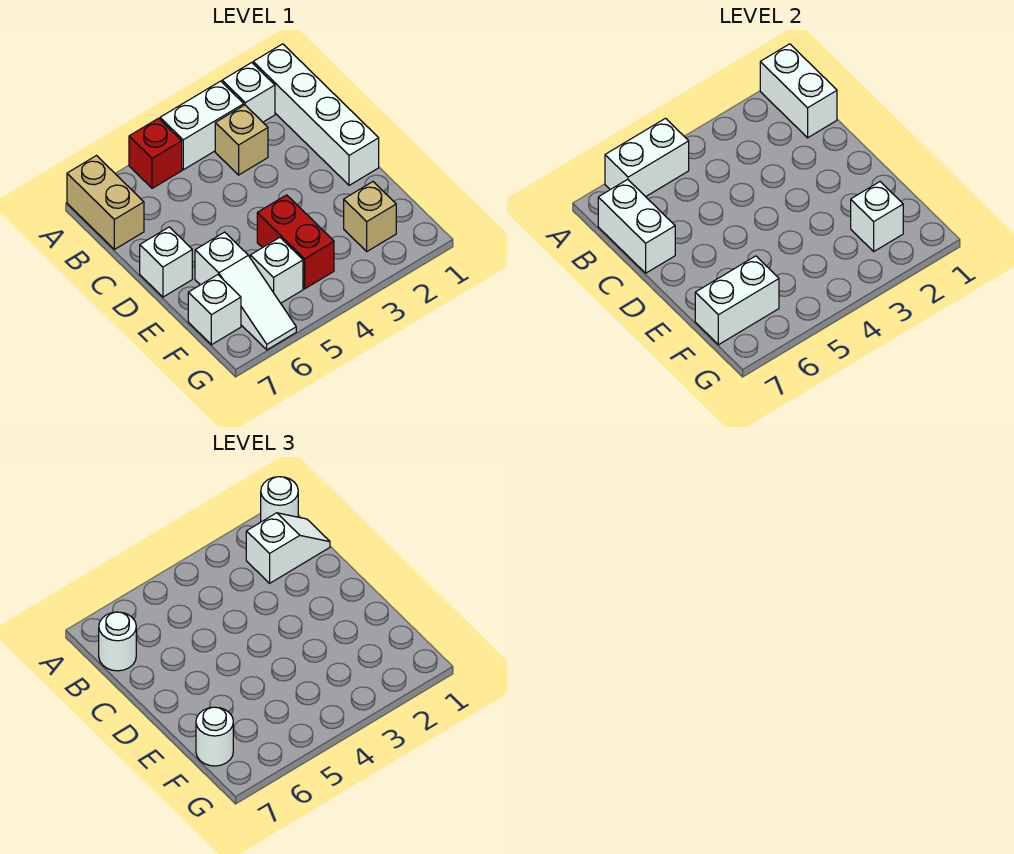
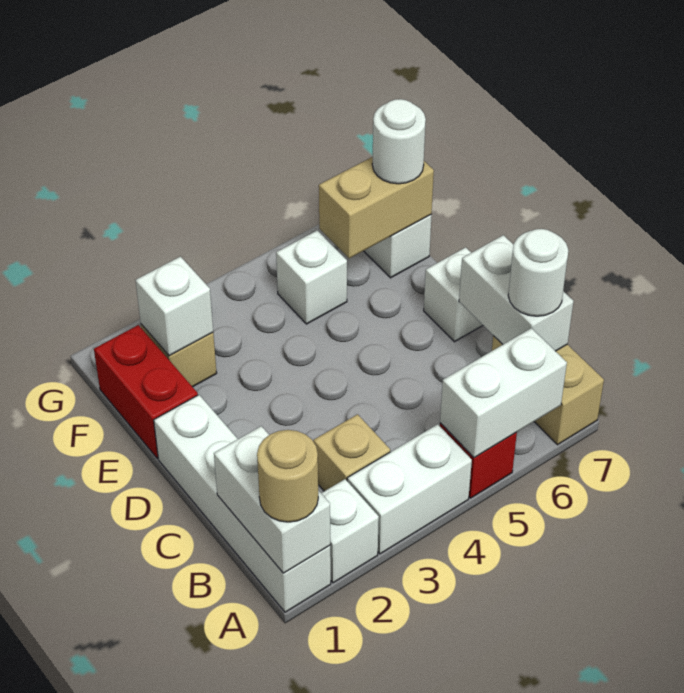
white round brick A1 level 3 -> tan round brick A1 level 3
white slope B1:B2 level 3 top 2 -> none
red brick E4:F4 level 1 -> red brick E1:F1 level 1
white slope E6:G6 level 1 top E -> none
white brick F6:F7 level 2 -> tan brick F6:F7 level 2

